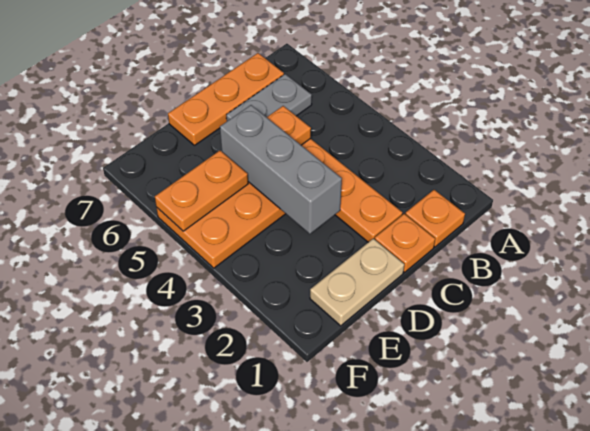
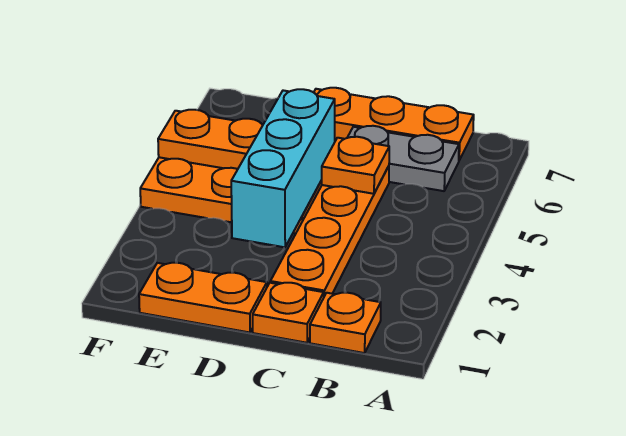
tan plate D1:E1 level 1 -> orange plate D1:E1 level 1
grey brick D3:D5 level 2 -> cyan brick D3:D5 level 2

